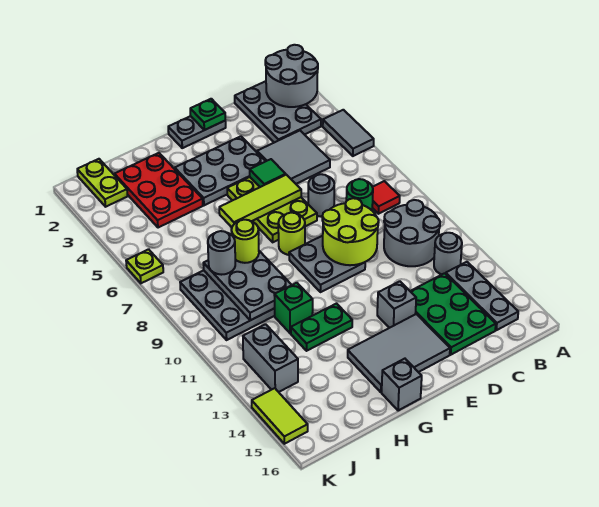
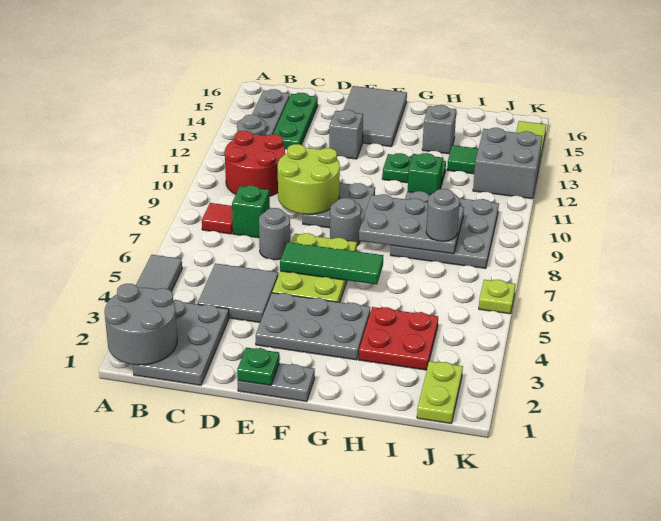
grey round brick B10:C11 level 1 -> red round brick B10:C11 level 1
green round brick C8 level 1 -> green brick C8 level 1
green plate C13:D15 level 1 -> green plate C13:C15 level 1
green tile E5 level 2 -> green tile I13 level 1
lime tile E6:G6 level 2 -> green tile E6:G6 level 2
grey tile E14:G15 level 1 -> grey tile E14:F16 level 1
lime round brick F8 level 1 -> grey round brick F8 level 1
grey brick G16 level 1 -> grey brick H14 level 1
red plate H2:I4 level 1 -> red plate H3:I4 level 1
grey plate H8:I10 level 2 -> grey plate G8:I9 level 2
lime round brick H8 level 3 -> none
grey brick J12:J13 level 1 -> grey brick J12:K13 level 1

